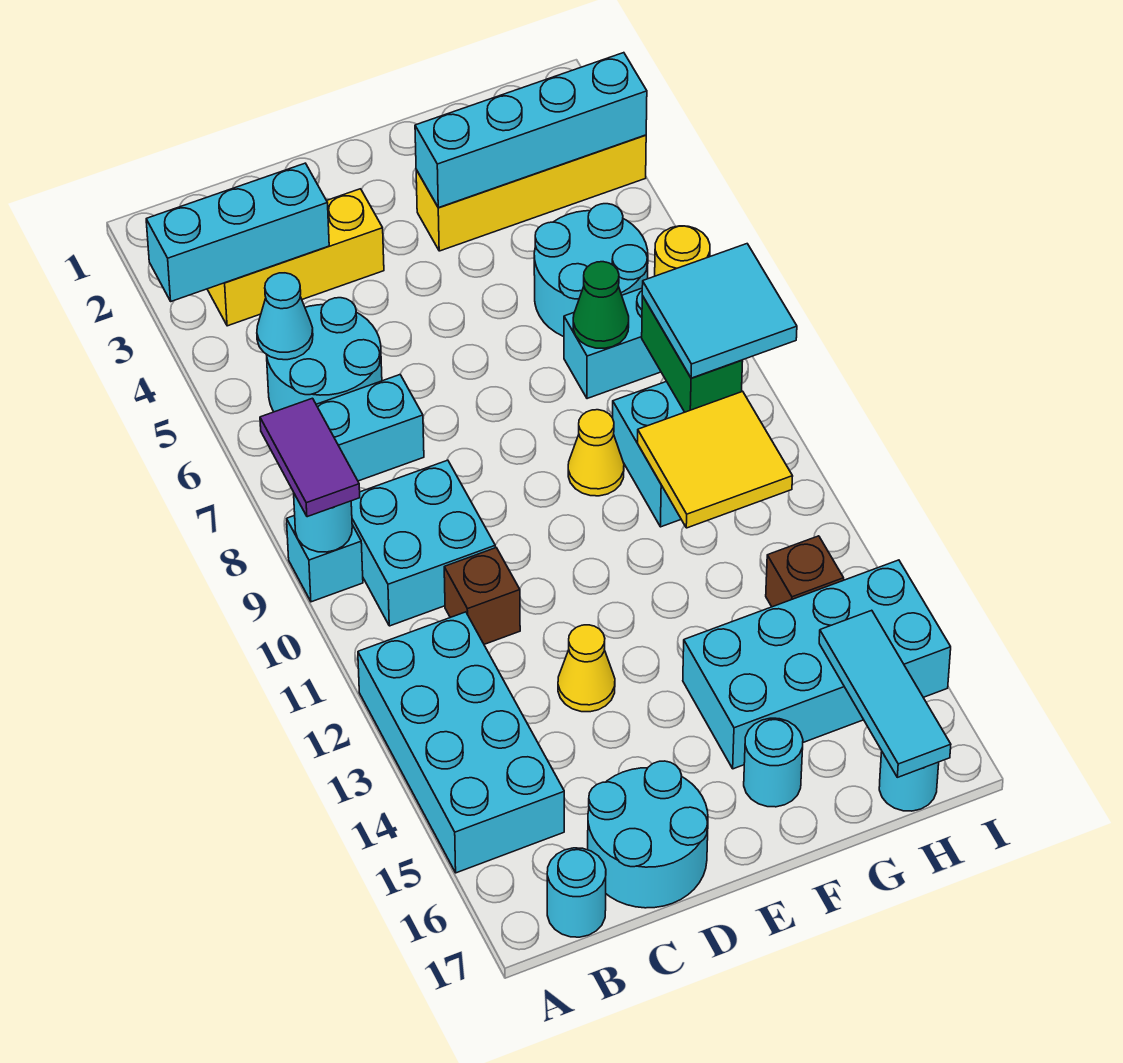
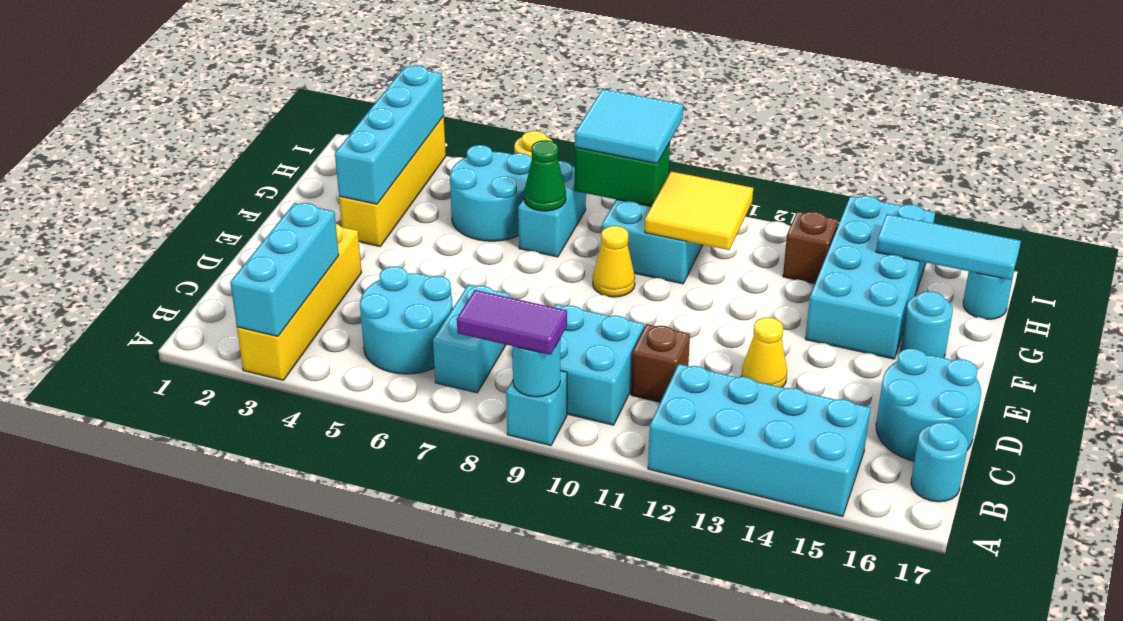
yellow brick B3:D3 level 1 -> yellow brick A3:D3 level 1
cyan cone B5 level 2 -> none

